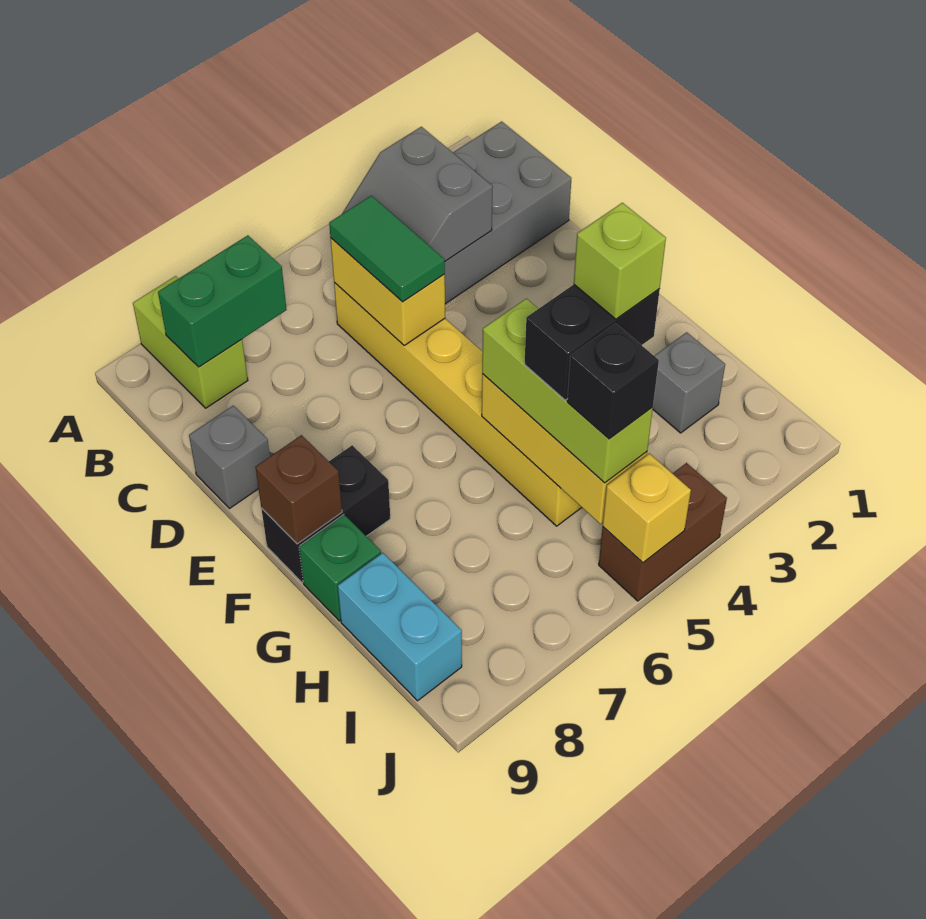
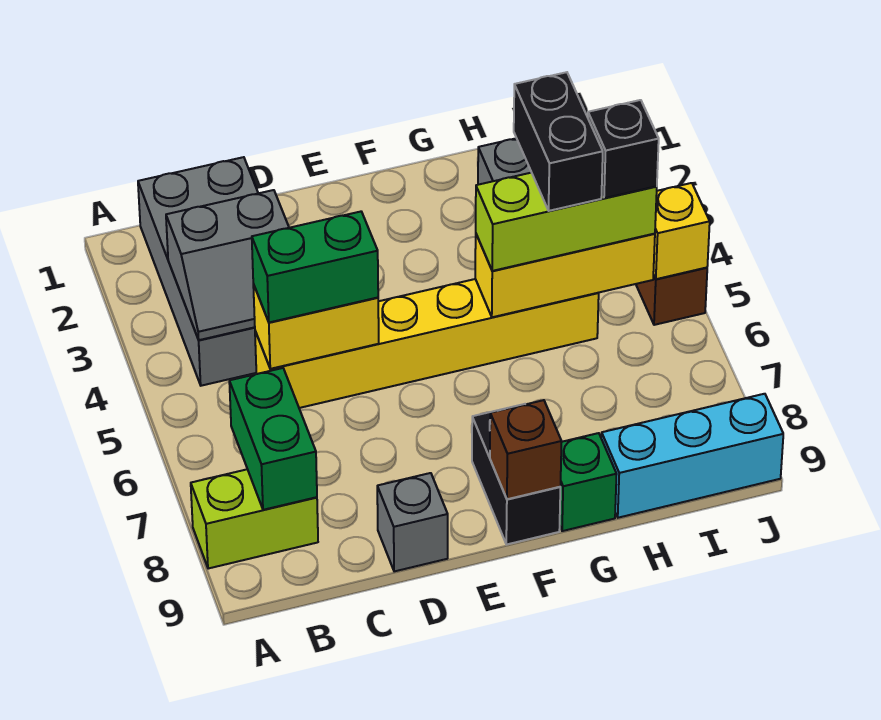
green tile C5:D5 level 3 -> green brick C5:D5 level 3
lime brick H4 level 5 -> none
cyan brick H9:I9 level 1 -> cyan brick H9:J9 level 1

